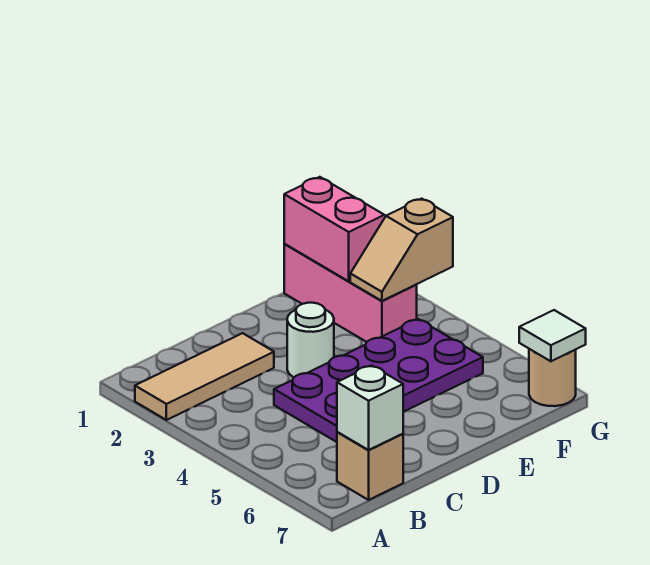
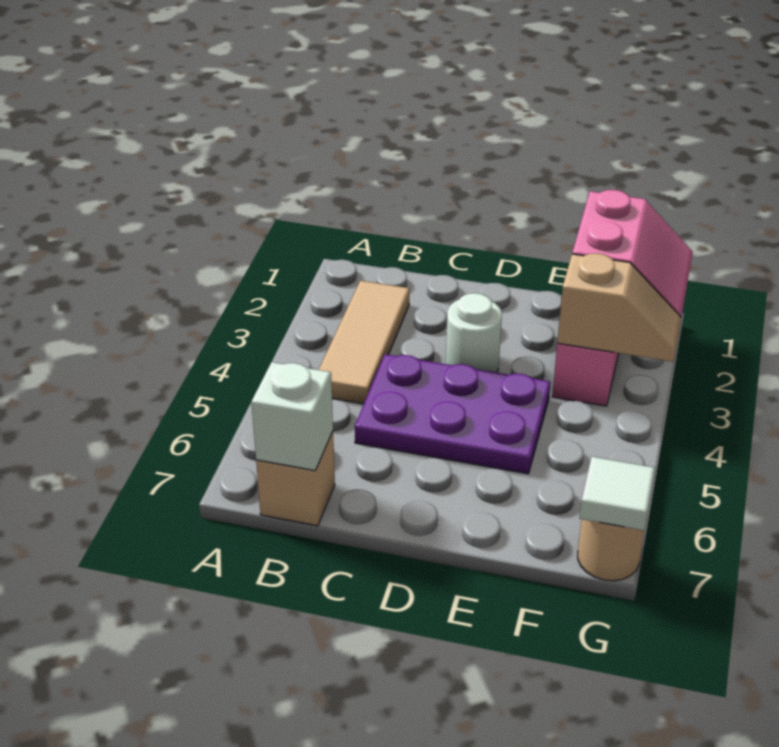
tan tile A2:C2 level 1 -> tan tile B2:B4 level 1
purple plate C4:F5 level 1 -> purple plate C4:E5 level 1
tan slope F3:G3 level 2 top G -> tan slope F3:G3 level 2 top F

